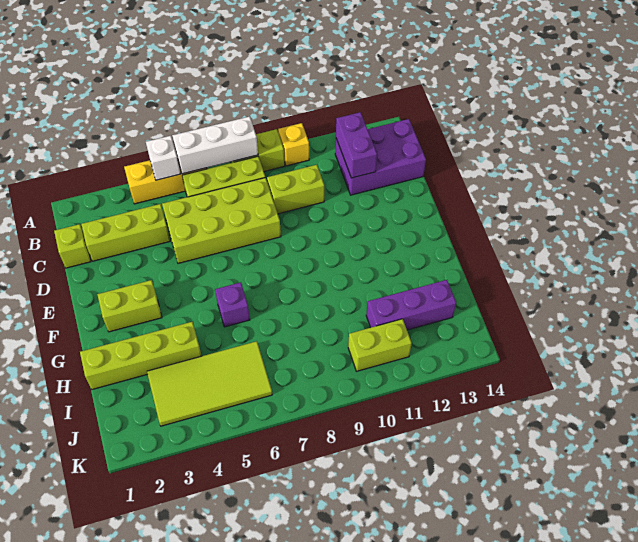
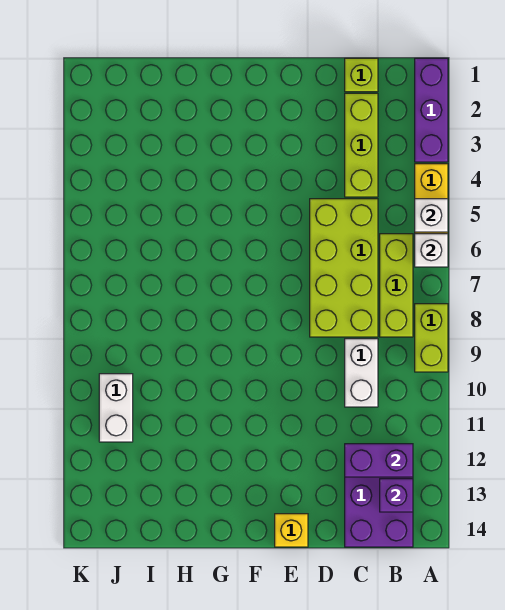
white brick A6:A8 level 2 -> white brick A6 level 2
yellow brick A10 level 1 -> yellow brick E14 level 1
lime brick C9:C10 level 1 -> white brick C9:C10 level 1
lime brick F2:F3 level 1 -> none
purple brick G6 level 1 -> purple brick B13 level 2
lime brick H1:H4 level 1 -> none
lime tile I3:J6 level 1 -> none
purple brick I11:I13 level 1 -> purple brick A1:A3 level 1
lime brick J10:J11 level 1 -> white brick J10:J11 level 1

